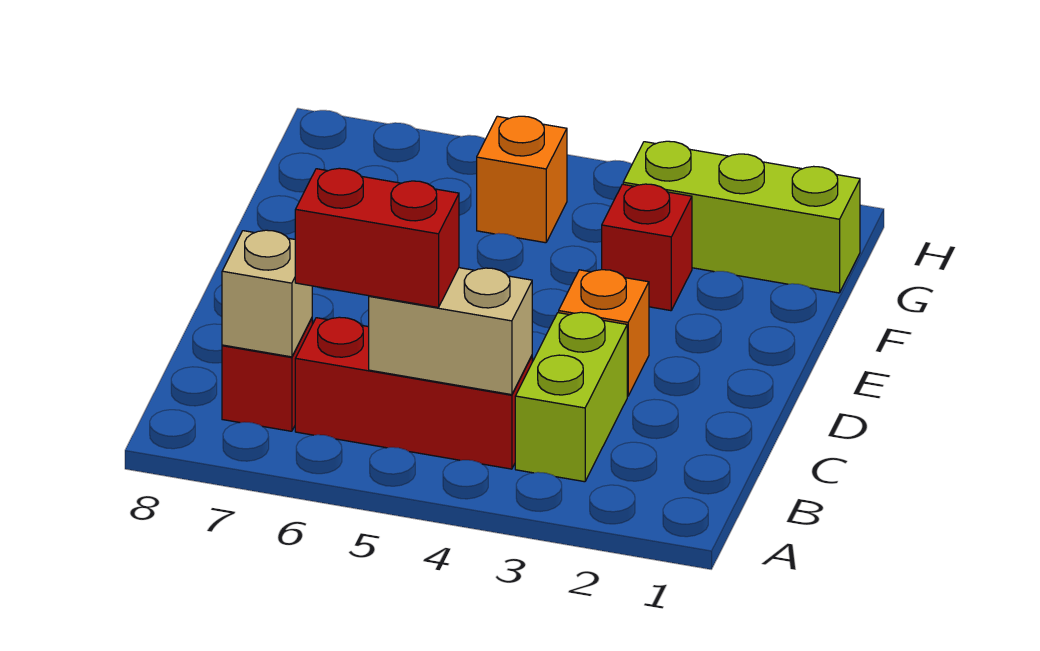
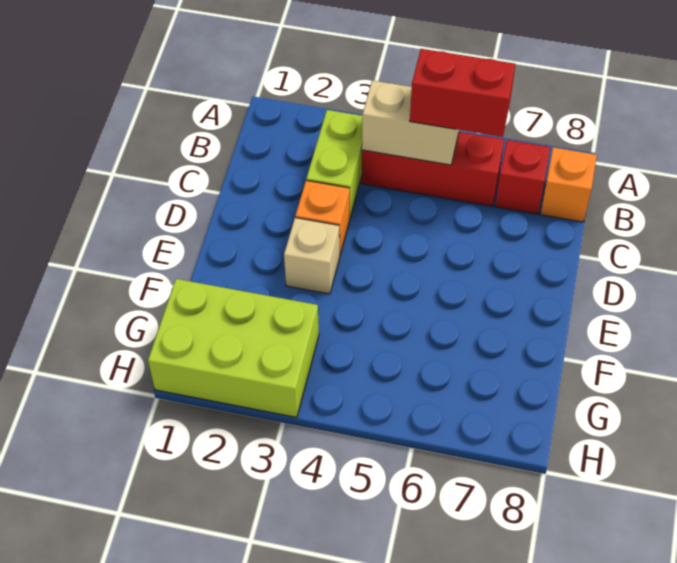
tan brick B7 level 2 -> tan brick E3 level 1
red brick F3 level 1 -> none
lime brick G1:G3 level 1 -> lime brick G1:H3 level 1
orange brick G5 level 1 -> orange brick B8 level 1

